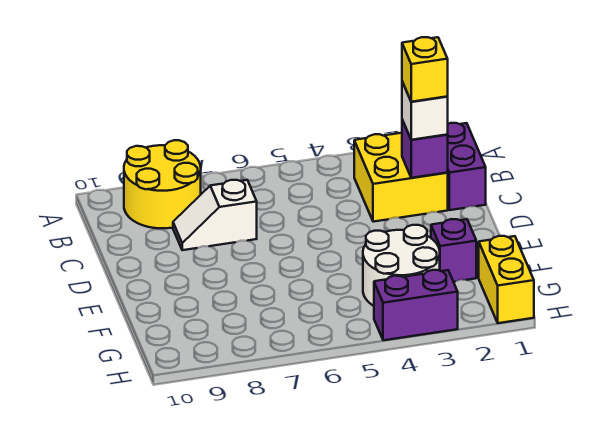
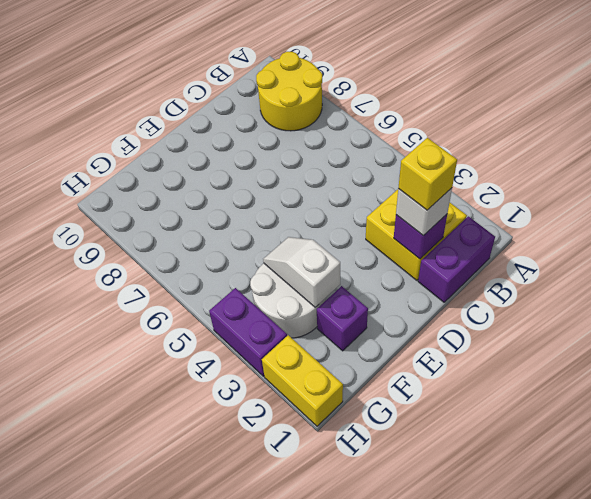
white slope C7:C8 level 1 top 7 -> white slope F3:F4 level 2 top 3
yellow brick G1:H1 level 1 -> yellow brick H1:H2 level 1

